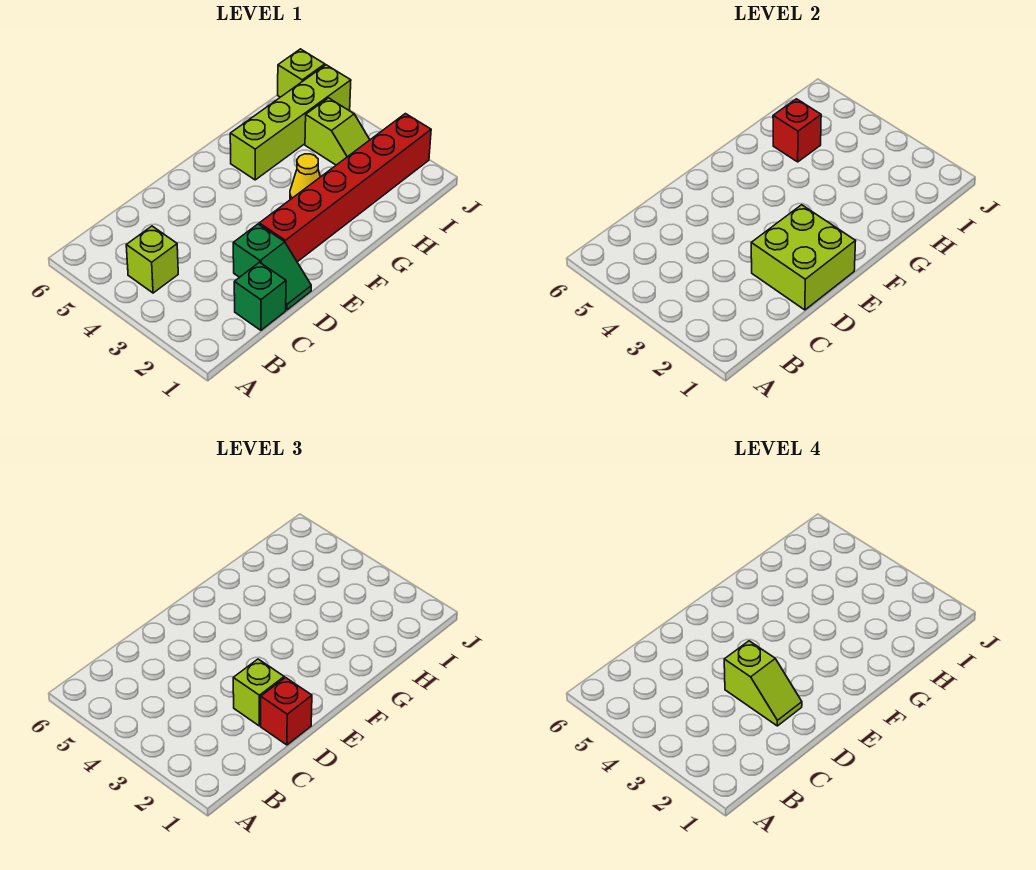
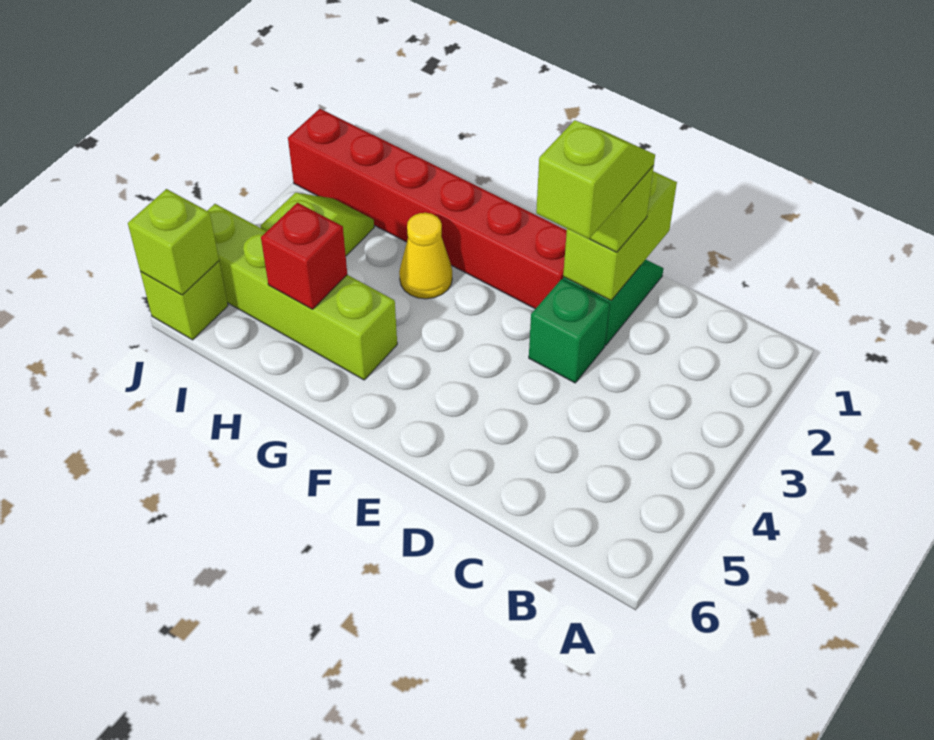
lime brick B4 level 1 -> lime brick J6 level 2
green brick C1 level 1 -> green brick D3 level 1
lime brick D1:E2 level 2 -> lime brick D1:D2 level 2
red brick D1 level 3 -> none

